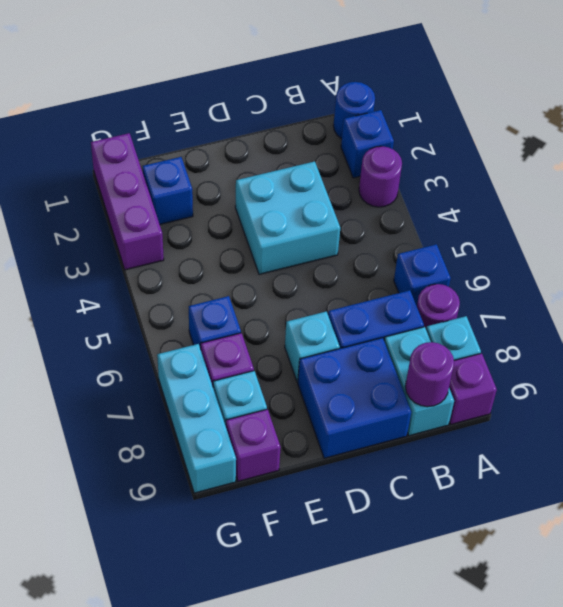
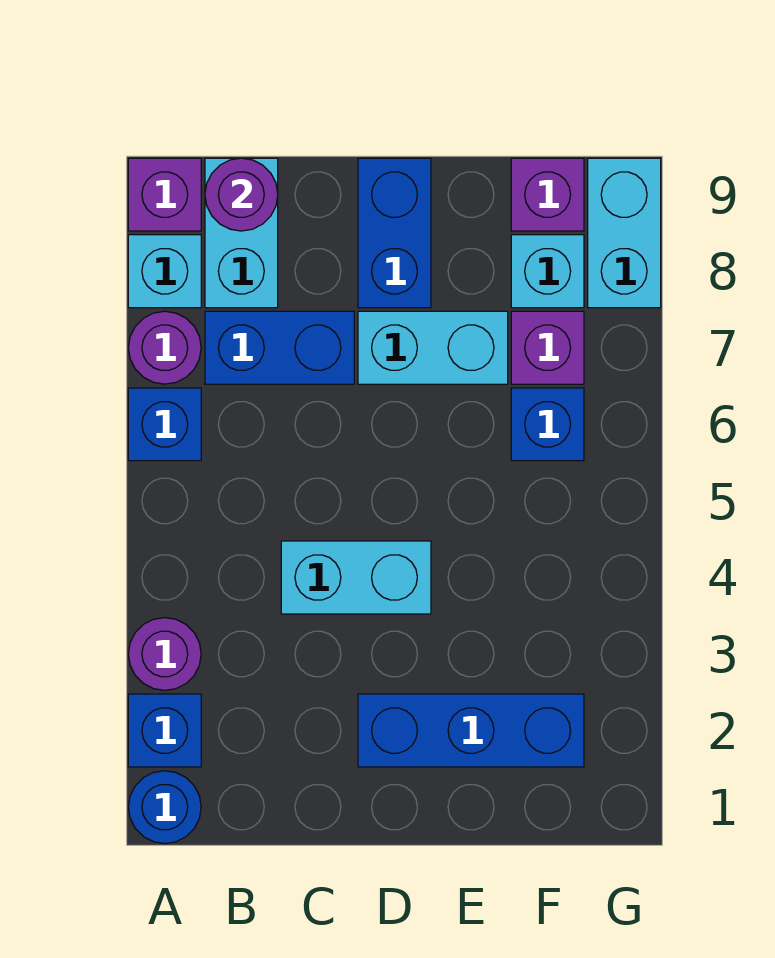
cyan brick C3:D4 level 1 -> cyan brick C4:D4 level 1
blue brick C8:D9 level 1 -> blue brick D8:D9 level 1
cyan brick D7 level 1 -> cyan brick D7:E7 level 1
blue brick F2 level 1 -> blue brick D2:F2 level 1
purple brick G1:G3 level 1 -> none
cyan brick G7:G9 level 1 -> cyan brick G8:G9 level 1

